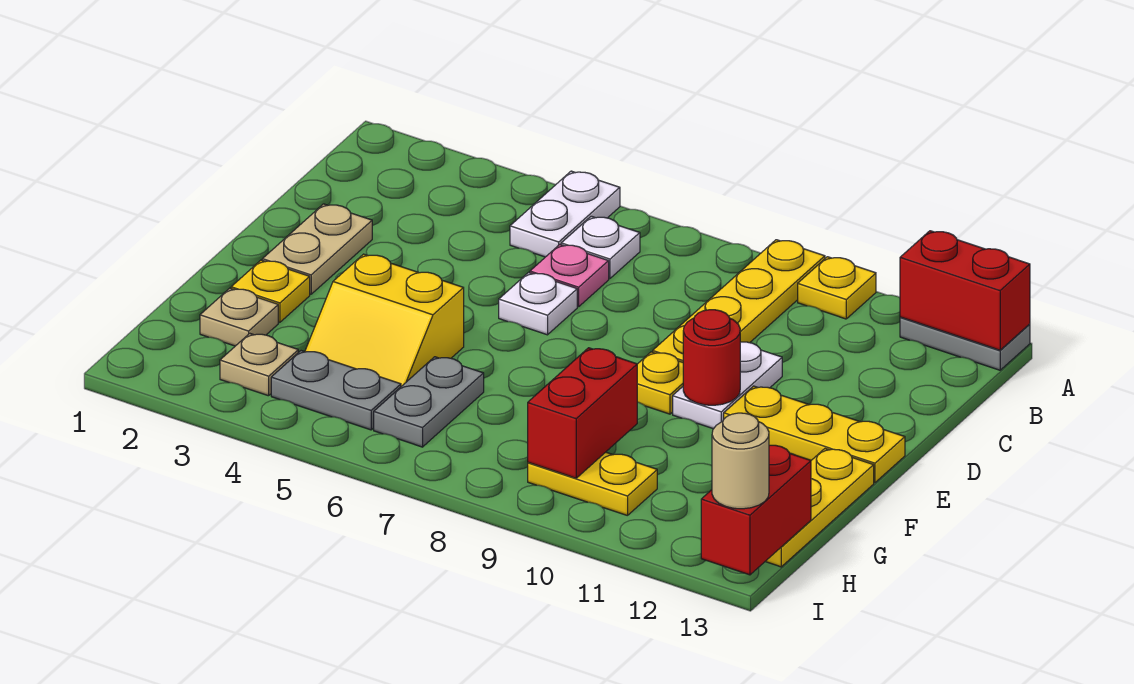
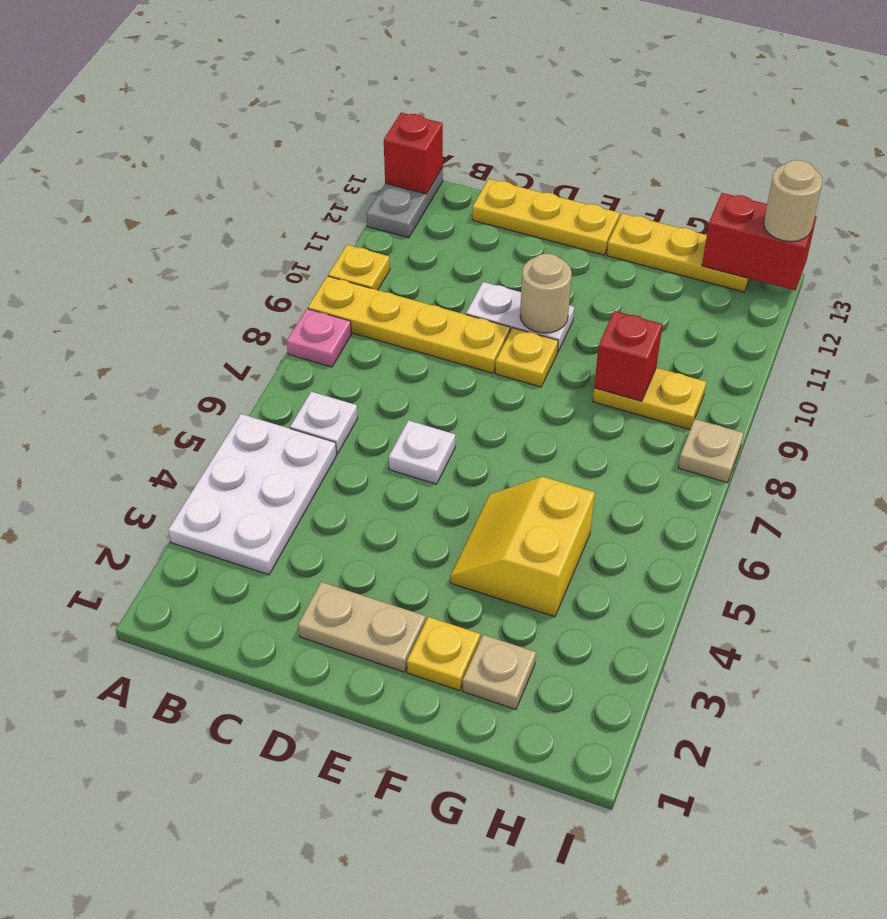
white plate A5:B5 level 1 -> white plate A3:B5 level 1
red brick A12:A13 level 2 -> red brick A13 level 2
pink plate C6 level 1 -> pink plate A8 level 1
red round brick E10 level 2 -> tan round brick E10 level 2
yellow plate E11:E13 level 1 -> yellow plate C13:E13 level 1
yellow slope F4:G5 level 1 top F -> yellow slope F4:G5 level 1 top G
grey plate G6:H6 level 1 -> none
red brick G9:H9 level 2 -> red brick G9 level 2
tan plate H3 level 1 -> tan plate I8 level 1
grey plate H4:H5 level 1 -> none
yellow plate H9:H10 level 1 -> yellow plate G9:H9 level 1

